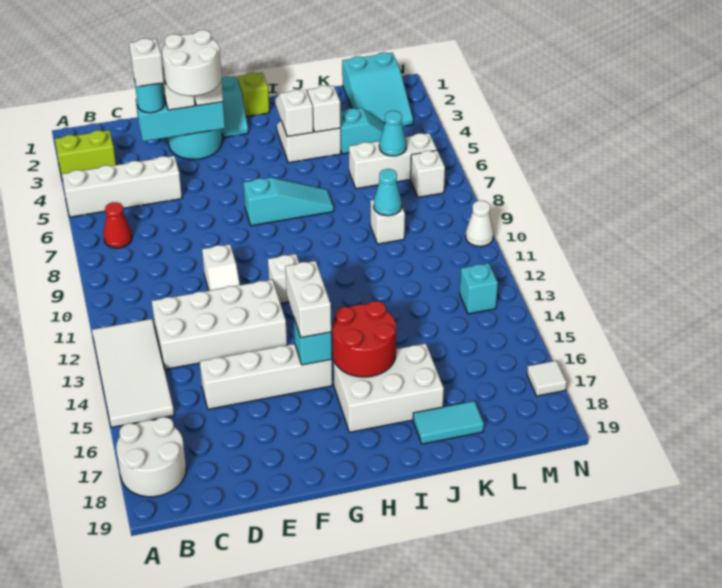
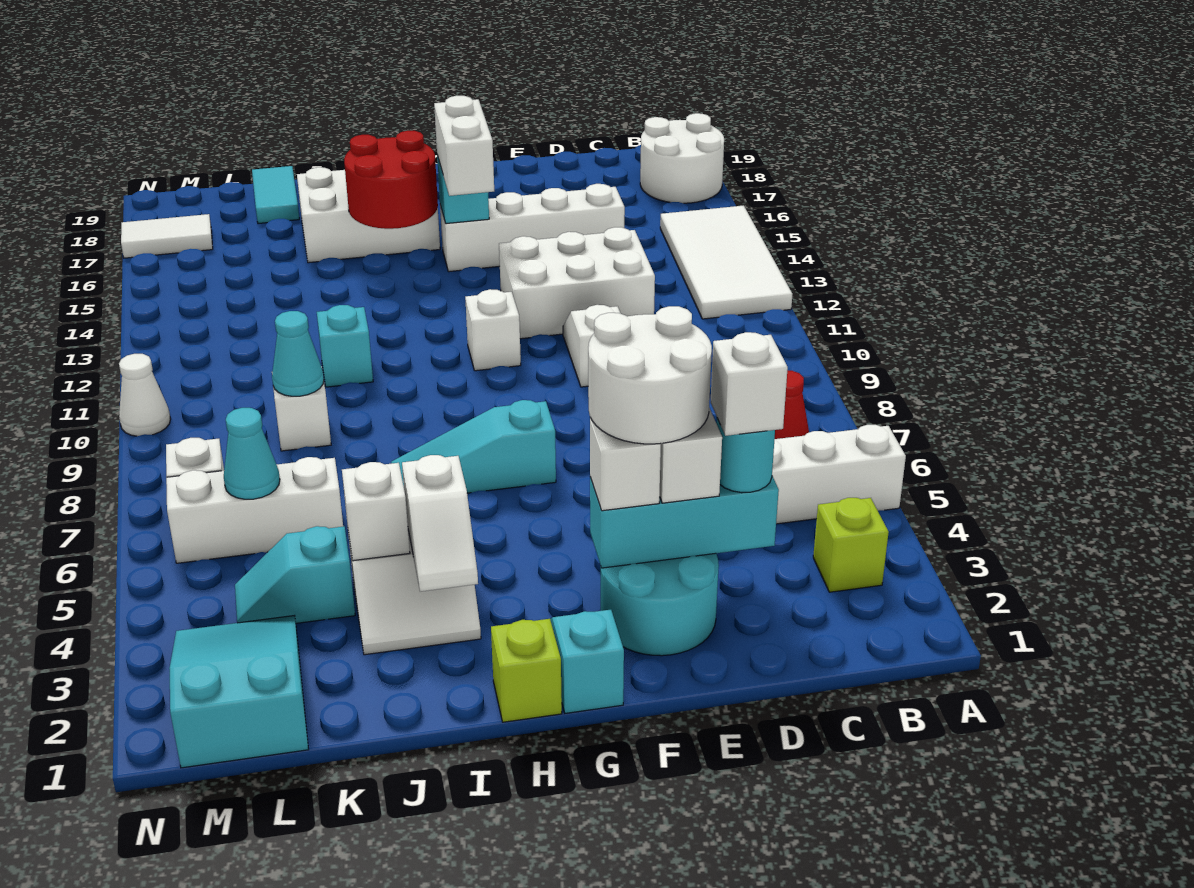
lime brick A3:B3 level 1 -> lime brick B3 level 1
white brick C12:F13 level 1 -> white brick D12:F13 level 1
cyan tile J18:K18 level 1 -> cyan tile K18:K19 level 1
cyan brick M13 level 1 -> cyan brick J11 level 1
white tile N17 level 1 -> white tile M17:N17 level 1

